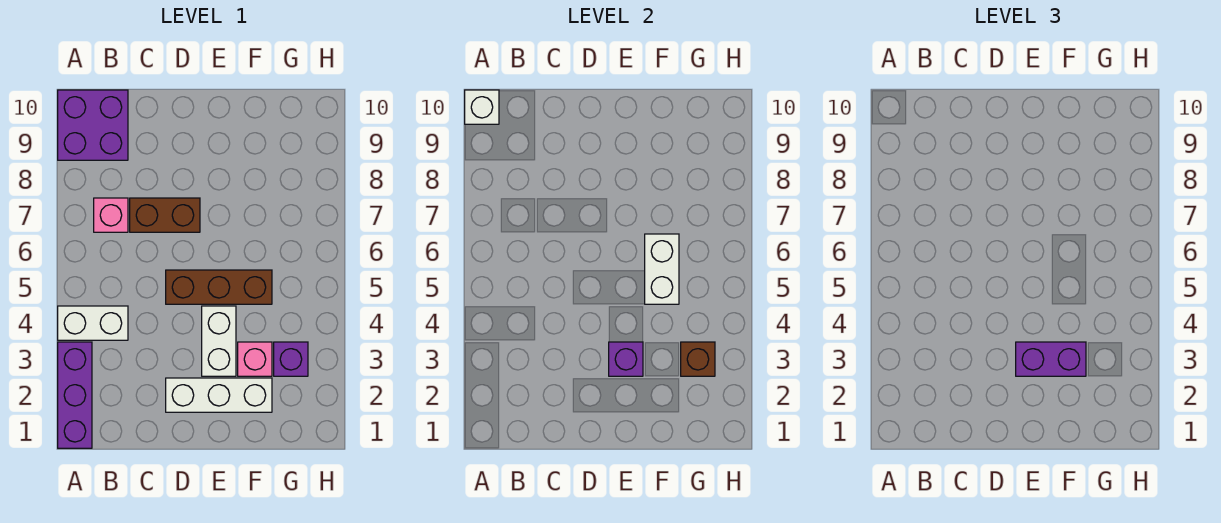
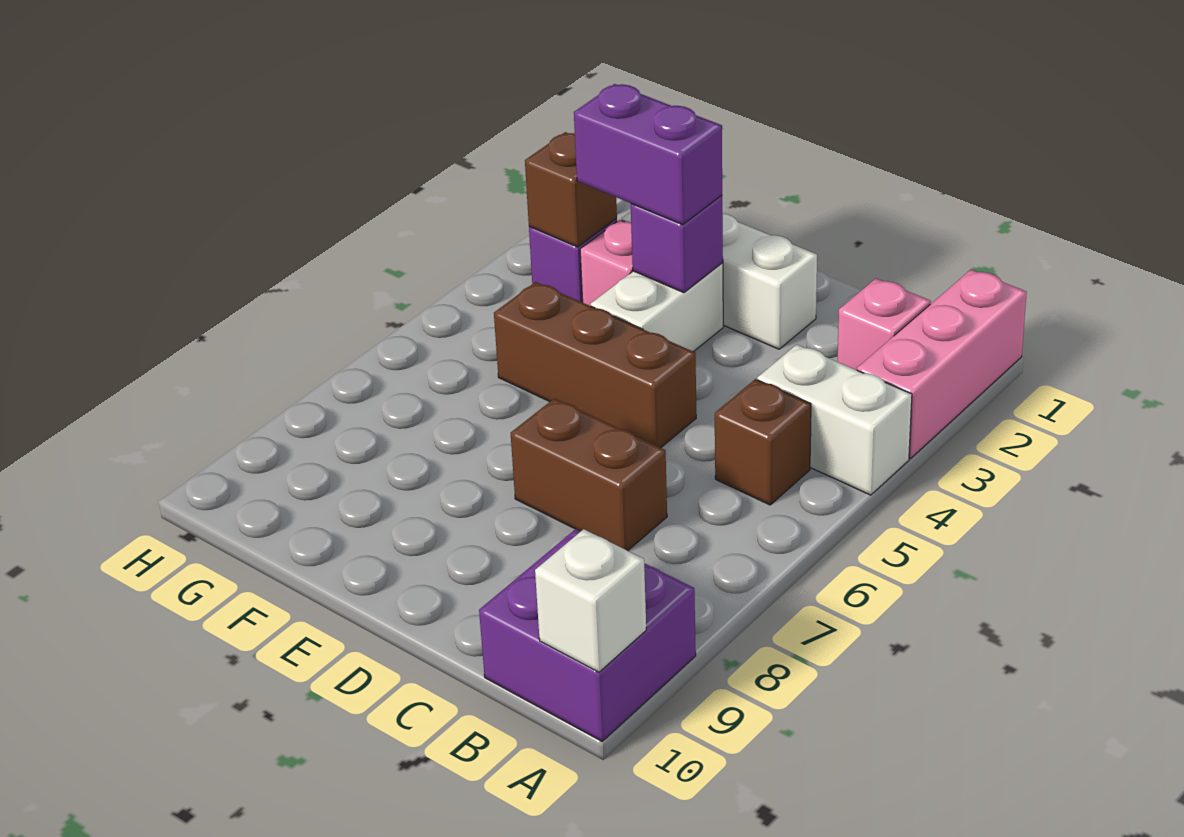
purple brick A1:A3 level 1 -> pink brick A1:A3 level 1
none -> brown brick B5 level 1
pink brick B7 level 1 -> pink brick B2 level 1
white brick F5:F6 level 2 -> none

